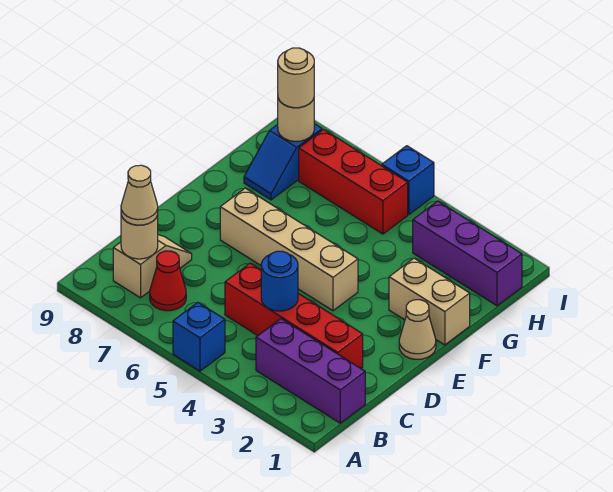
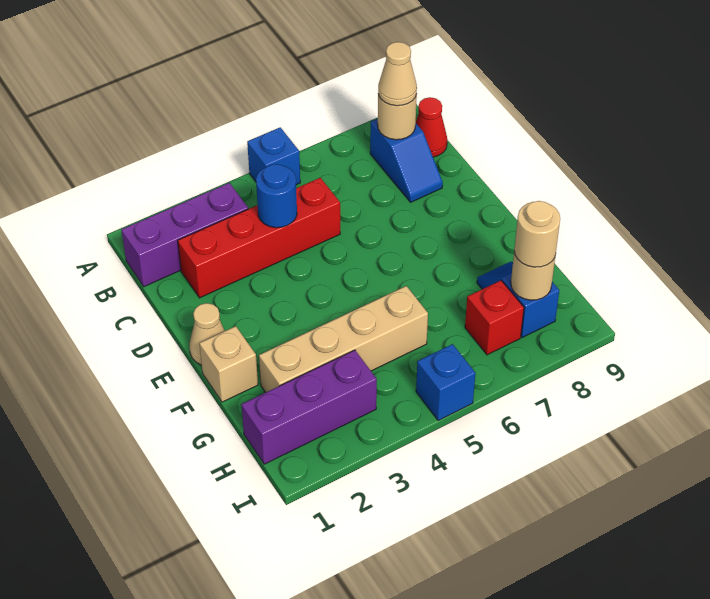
red cone B7 level 1 -> red cone B9 level 1
tan slope B8:C8 level 1 top B -> blue slope B8:C8 level 1 top B
tan brick E4:E7 level 1 -> tan brick G2:G5 level 1
tan brick F1:F2 level 1 -> tan brick F1 level 1
red brick H5:H7 level 1 -> red brick H7 level 1

